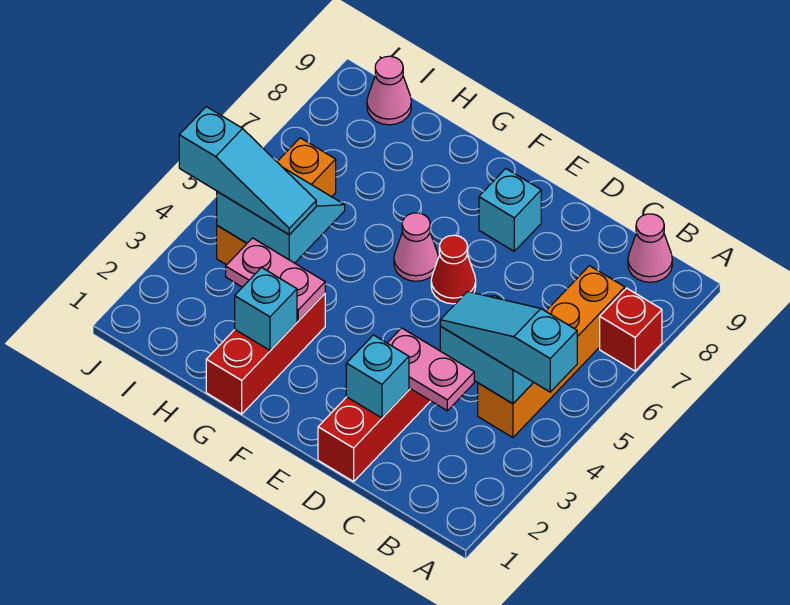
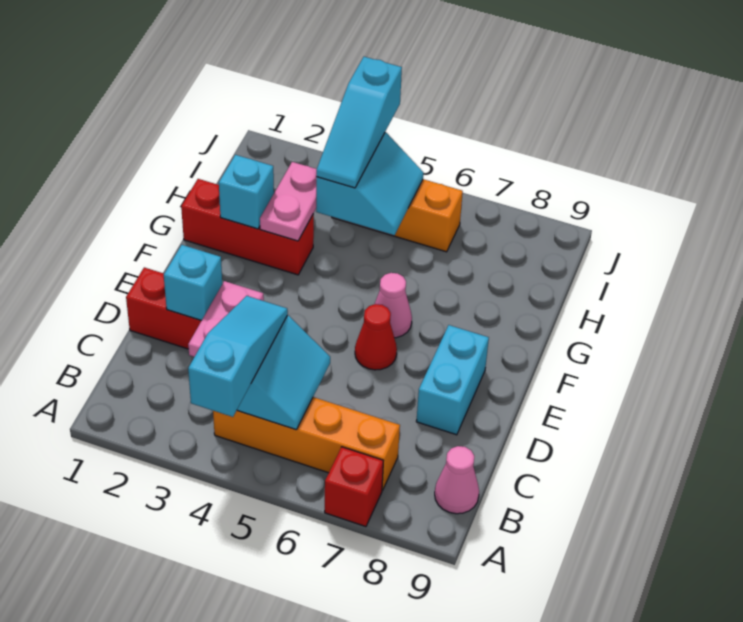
cyan brick E8 level 1 -> cyan brick D8:E8 level 1
pink cone I9 level 1 -> none

